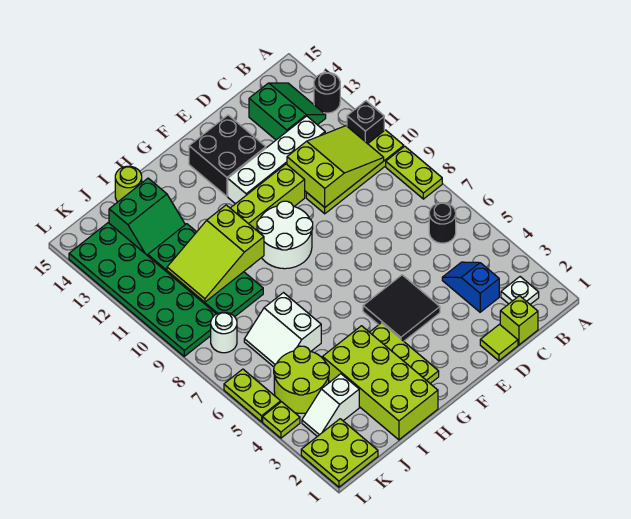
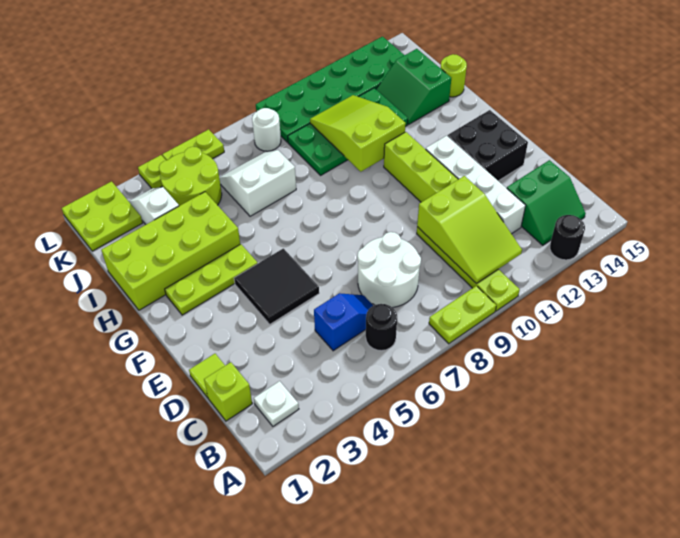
black brick A11 level 1 -> none
blue slope C3:C4 level 1 top 3 -> blue slope C5:C6 level 1 top 5
white round brick F9:G10 level 1 -> white round brick C7:D8 level 1

